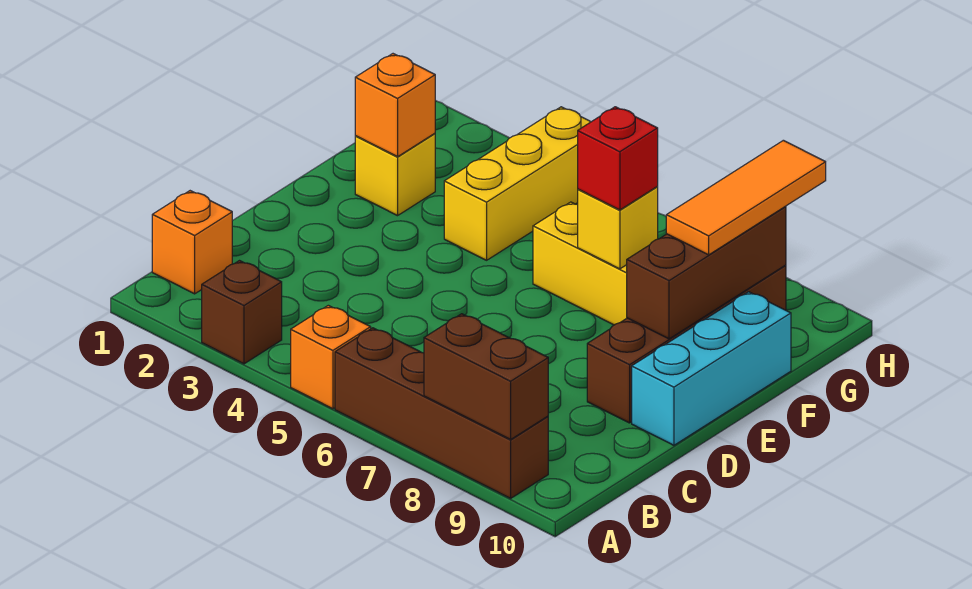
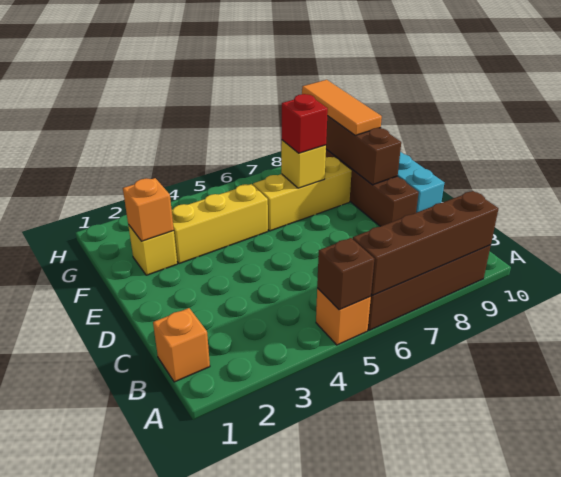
brown brick A3 level 1 -> brown brick A5 level 2
brown brick A8:A9 level 2 -> brown brick A6:A9 level 2
yellow brick F4:H4 level 1 -> yellow brick F3:F5 level 1

